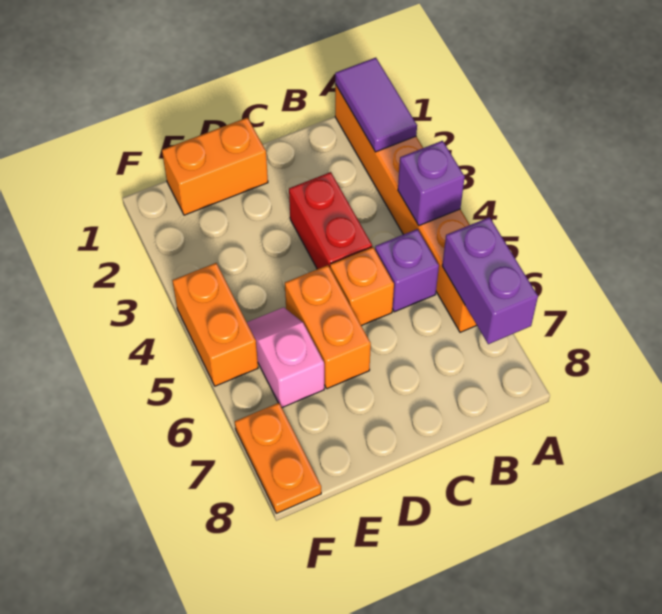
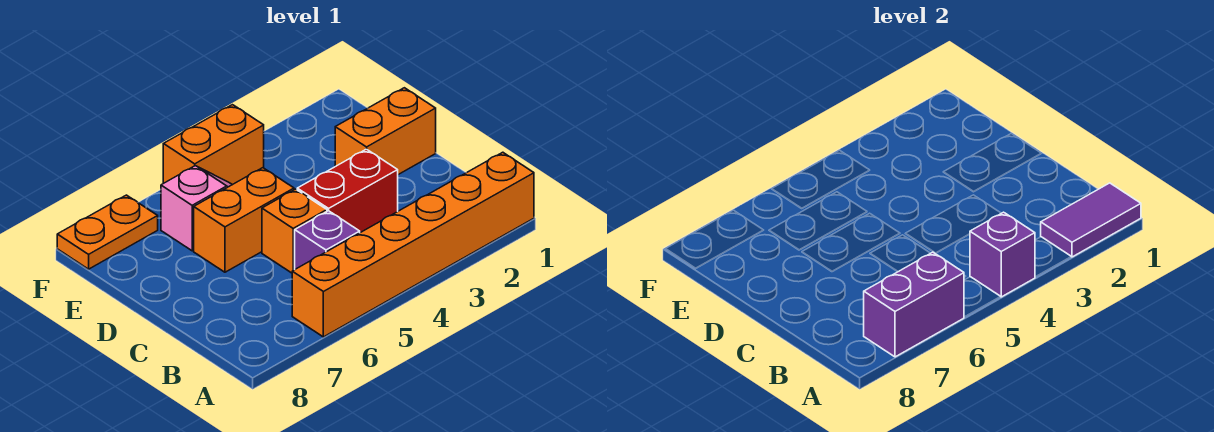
orange brick D1:E1 level 1 -> orange brick D1:D2 level 1

